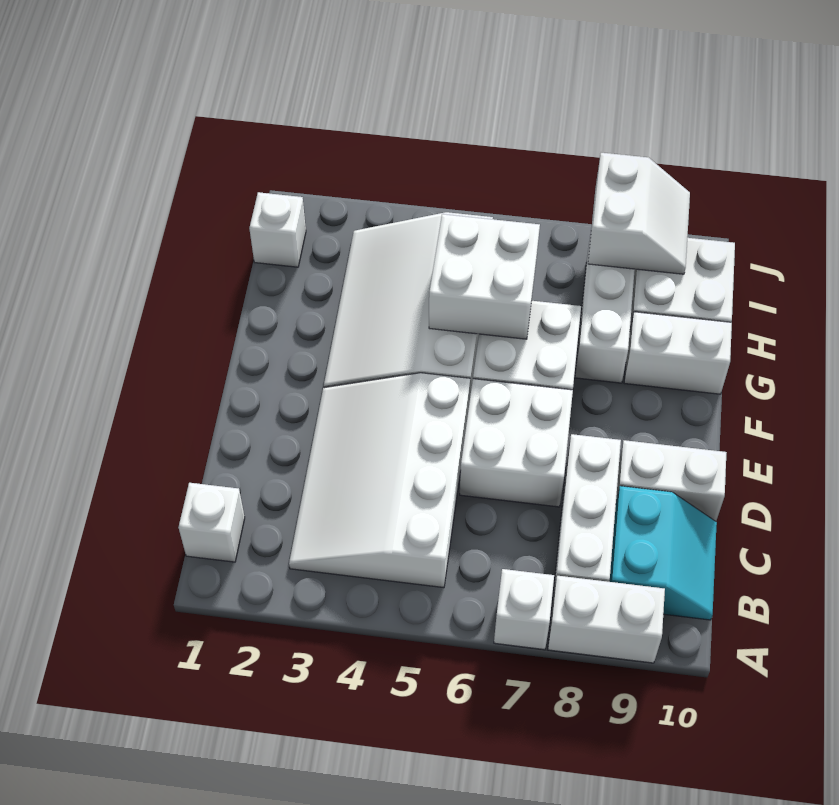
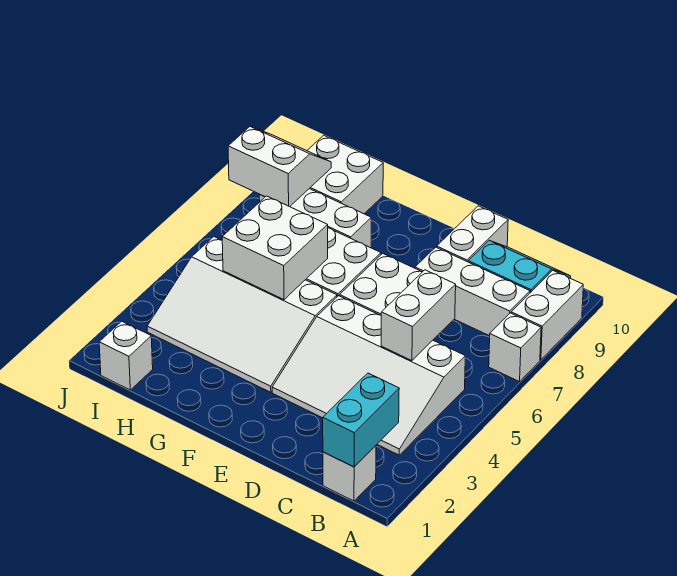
none -> cyan brick B1:B2 level 2
white brick G9:G10 level 1 -> white brick C5:C6 level 2

